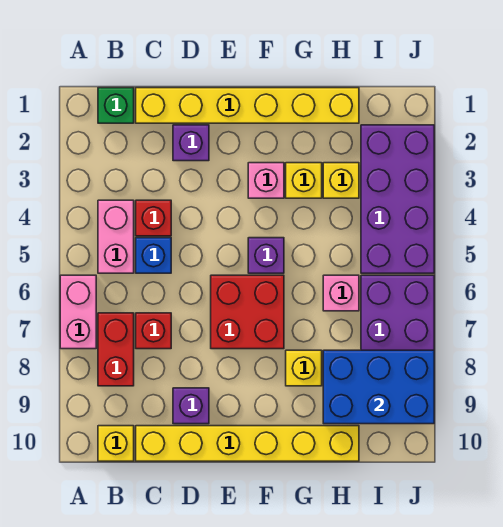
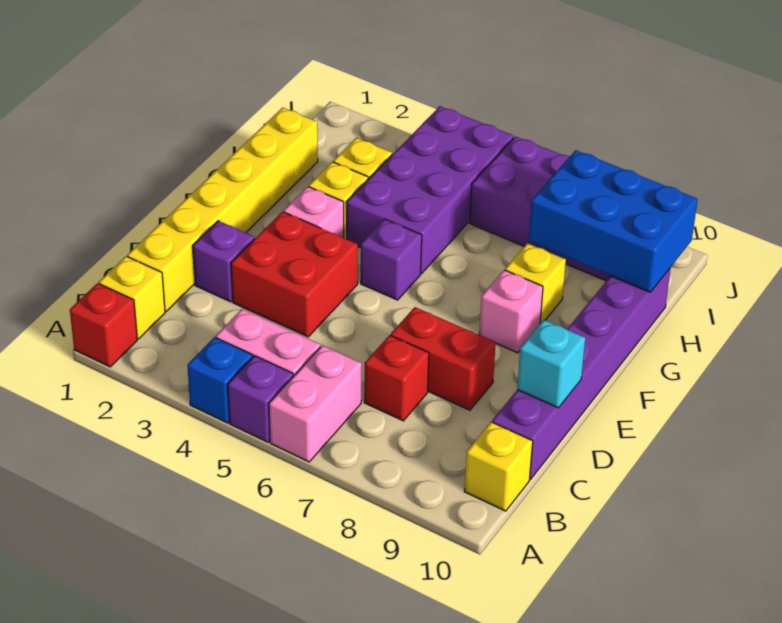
pink brick A6:A7 level 1 -> pink brick A6:B6 level 1
green brick B1 level 1 -> yellow brick B1 level 1
red brick B7:B8 level 1 -> red brick D7:D8 level 1
red brick C4 level 1 -> red brick A1 level 1
blue brick C5 level 1 -> blue brick A4 level 1
yellow brick C10:H10 level 1 -> purple brick C10:H10 level 1
purple brick D9 level 1 -> purple brick A5 level 1
none -> cyan brick D10 level 2
red brick E6:F7 level 1 -> red brick D3:E4 level 1
pink brick H6 level 1 -> pink brick F8 level 1
blue brick H8:J9 level 2 -> blue brick H8:I10 level 2
purple brick I2:J5 level 1 -> purple brick G4:J5 level 1

